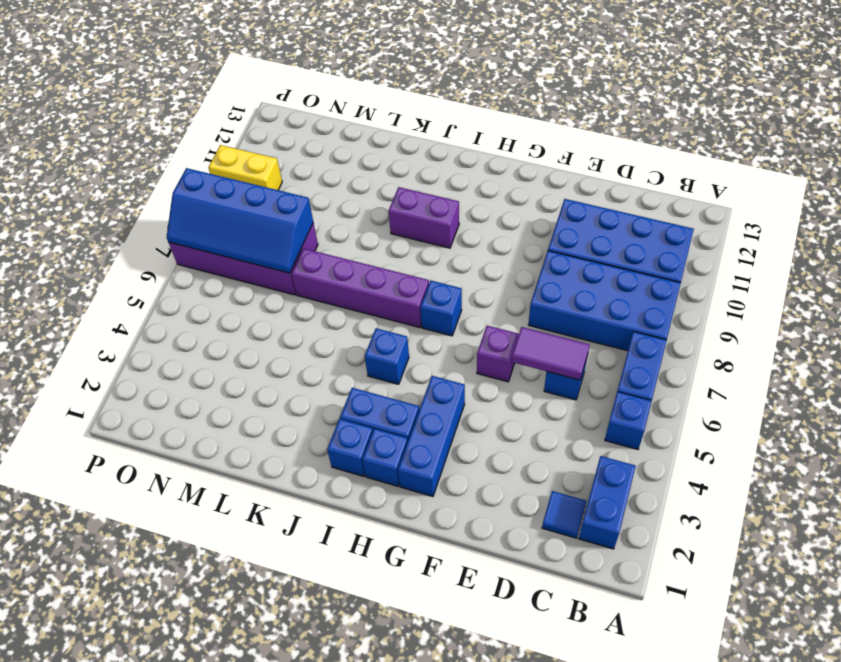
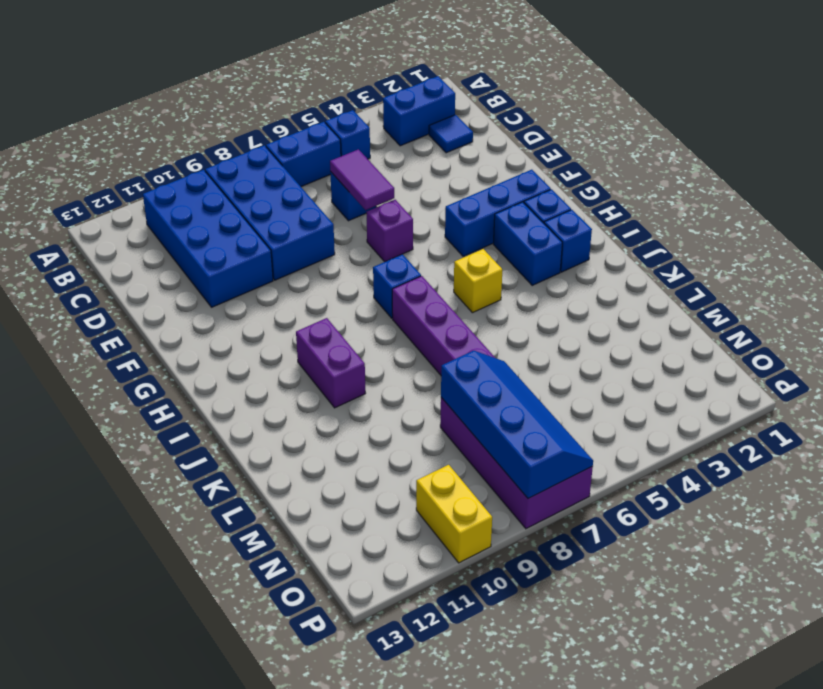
blue brick I5 level 1 -> yellow brick I5 level 1

